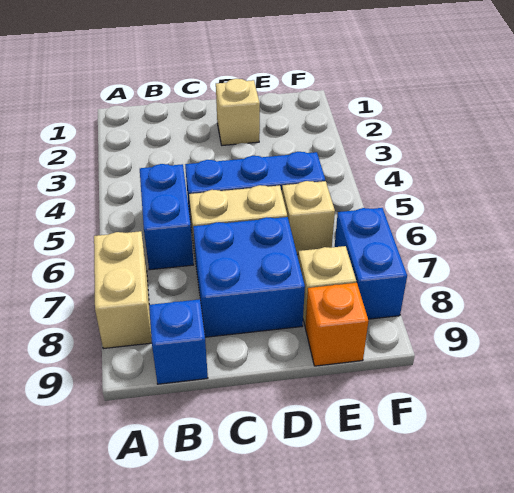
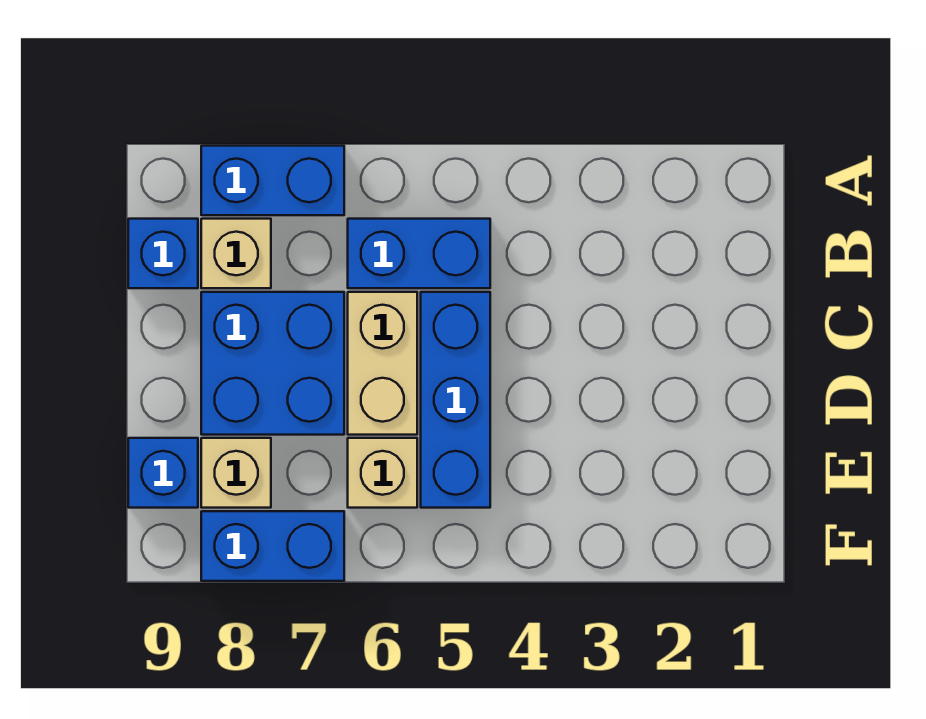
tan brick A7:A8 level 1 -> blue brick A7:A8 level 1
tan brick D2 level 1 -> tan brick B8 level 1
orange brick E9 level 1 -> blue brick E9 level 1

